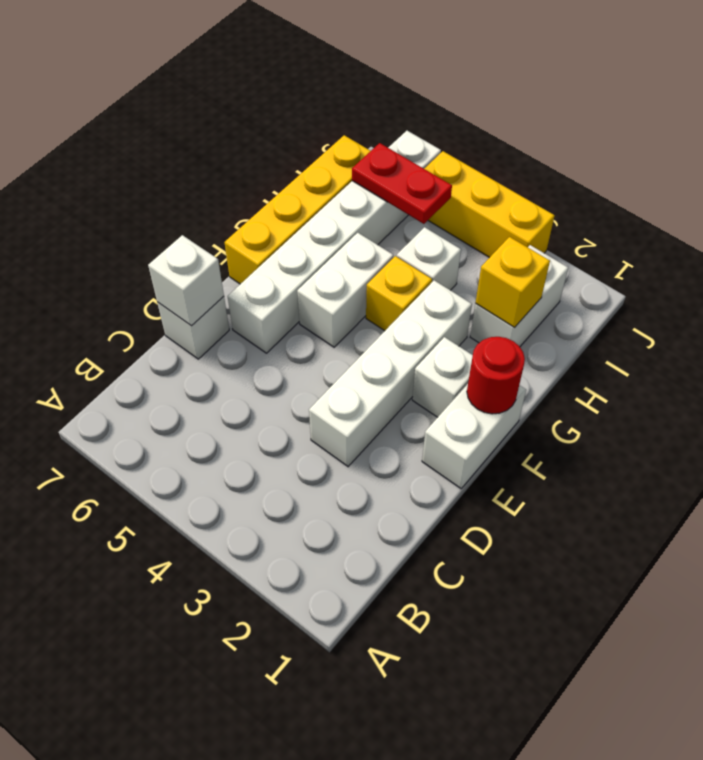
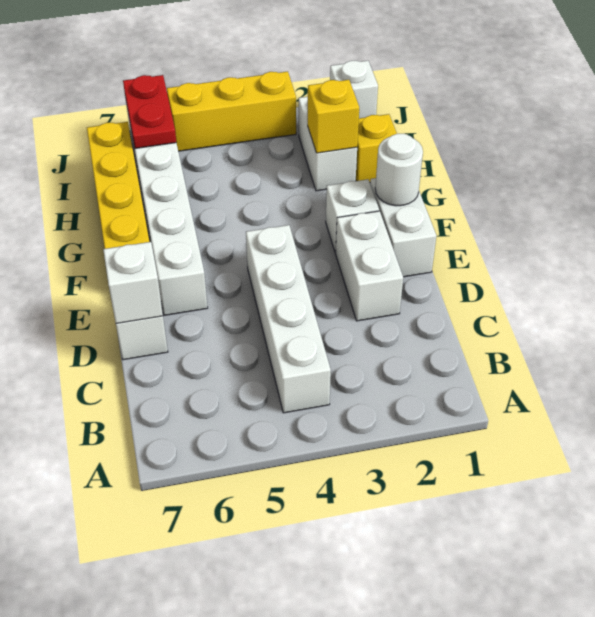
white brick D3:G3 level 1 -> white brick B4:E4 level 1
red round brick F1 level 2 -> white round brick F1 level 2
white brick F5:G5 level 1 -> white brick D2:E2 level 1
yellow brick G4 level 1 -> yellow brick H1 level 1
white brick H4 level 1 -> white brick J1 level 1
red plate I5:I6 level 2 -> red plate I6:J6 level 2

